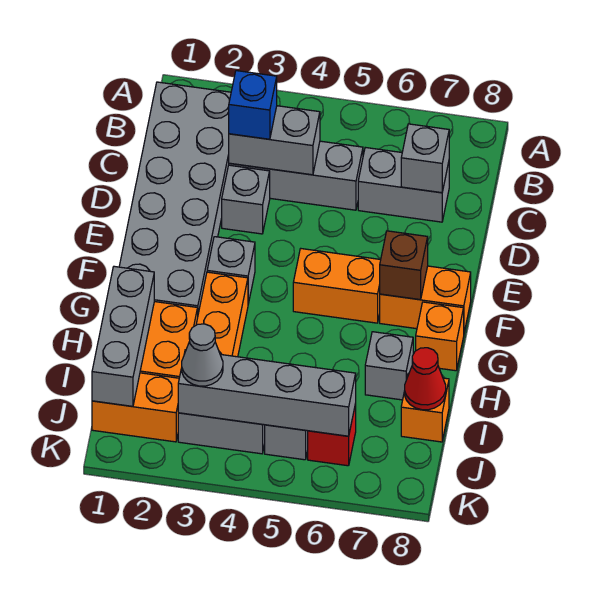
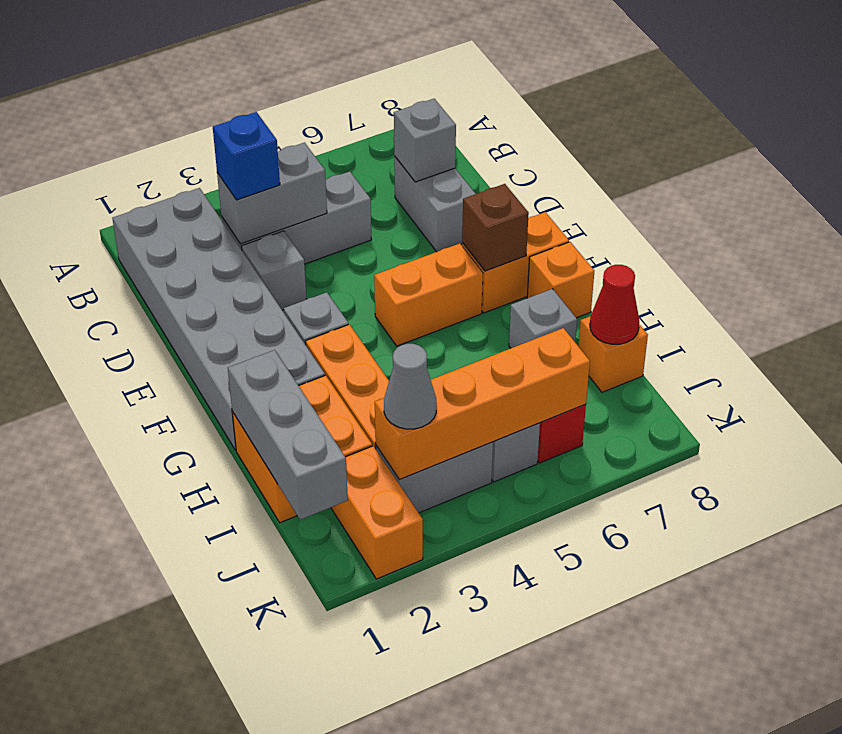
grey brick C6:C7 level 1 -> grey brick C7:D7 level 1
orange brick J1:J2 level 1 -> orange brick J2:K2 level 1
grey brick J3:J6 level 2 -> orange brick J3:J6 level 2

